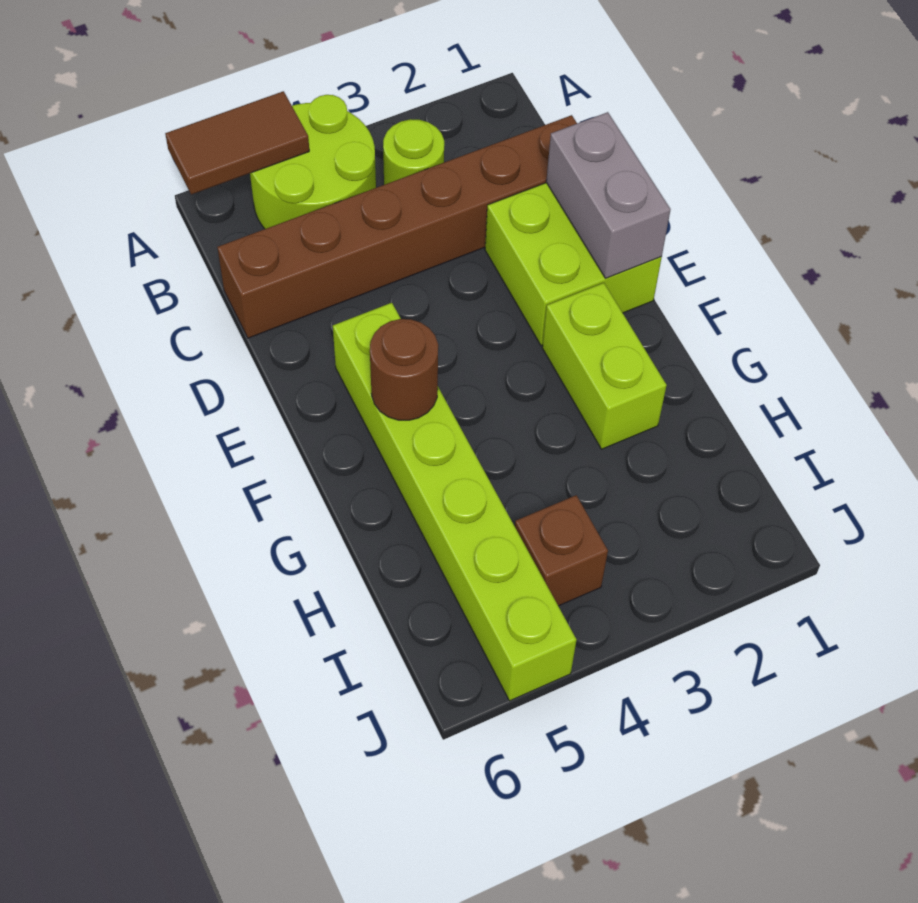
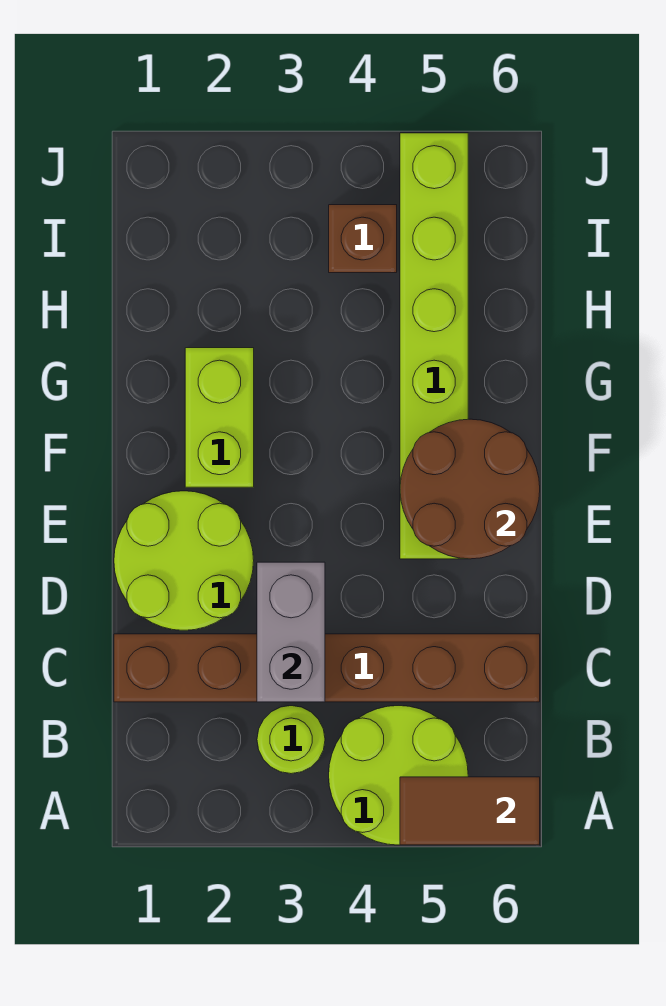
lime brick D1:E2 level 1 -> lime round brick D1:E2 level 1
grey brick D1:E1 level 2 -> grey brick C3:D3 level 2
brown round brick F5 level 2 -> brown round brick E5:F6 level 2

